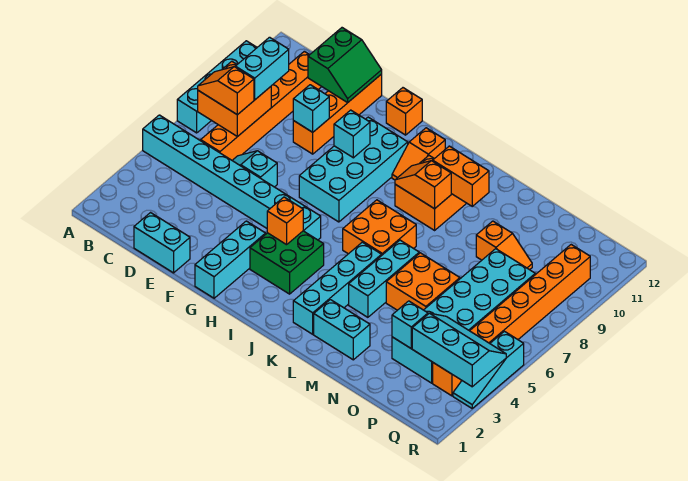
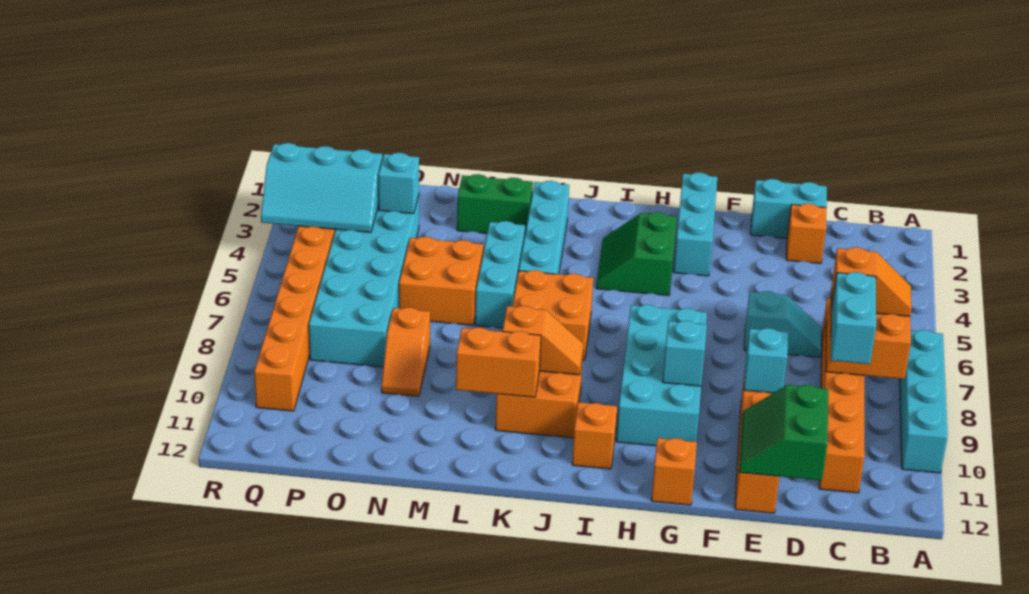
cyan brick A5:H5 level 1 -> none
green brick H3:I4 level 1 -> green slope H3:I4 level 1 top H
orange brick H4 level 2 -> orange brick D2 level 1
cyan brick L2:M2 level 1 -> green brick L2:M2 level 1
orange slope N9:O9 level 1 top N -> orange slope N8:N9 level 1 top 8
cyan slope R3:R5 level 1 top 5 -> none

